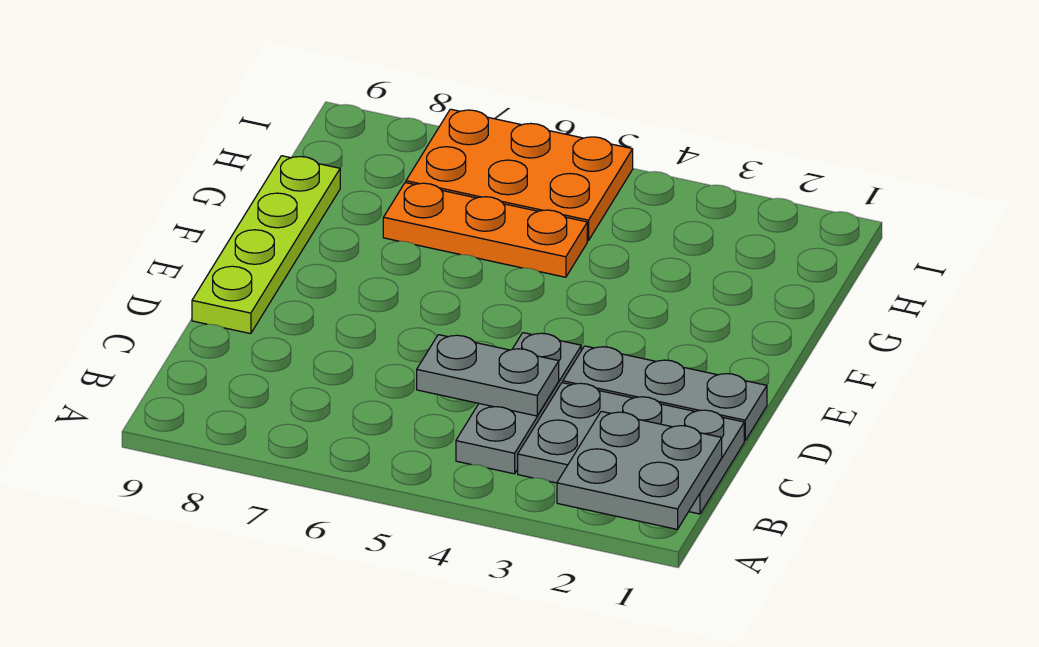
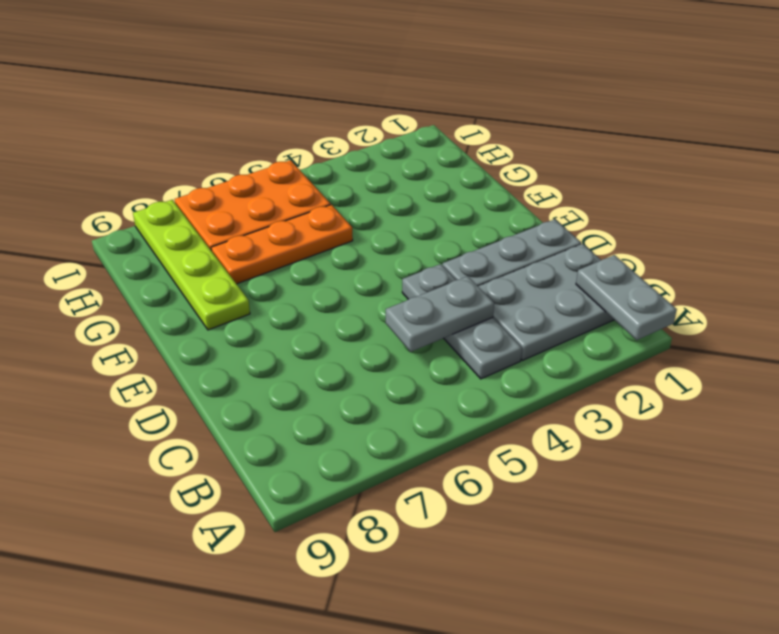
grey plate A1:B2 level 2 -> grey plate A1:B1 level 2
lime plate D9:G9 level 1 -> lime plate F8:I8 level 1

